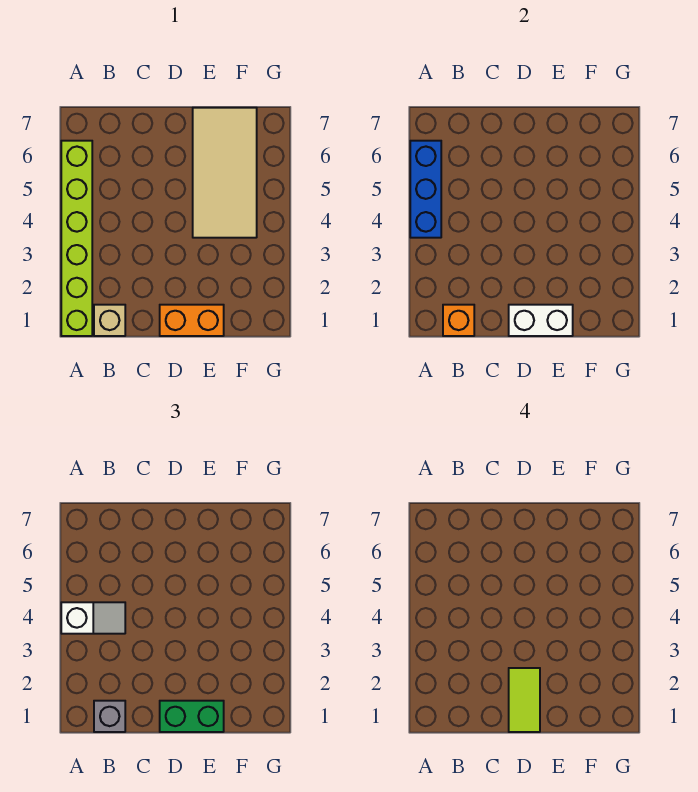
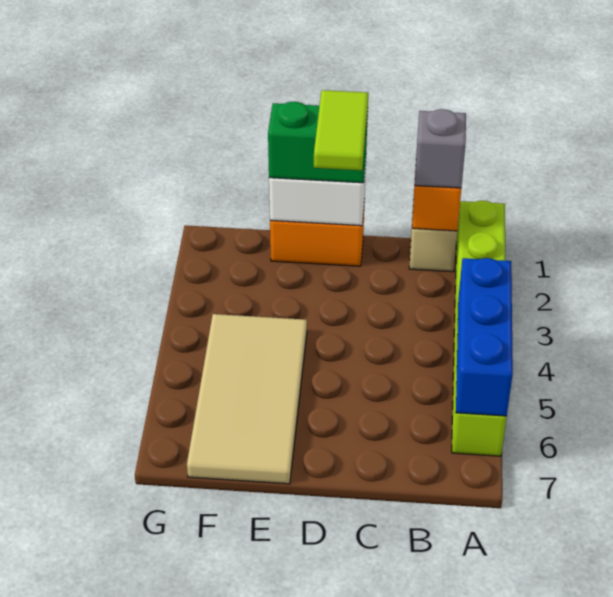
white slope A4:B4 level 3 top A -> none

